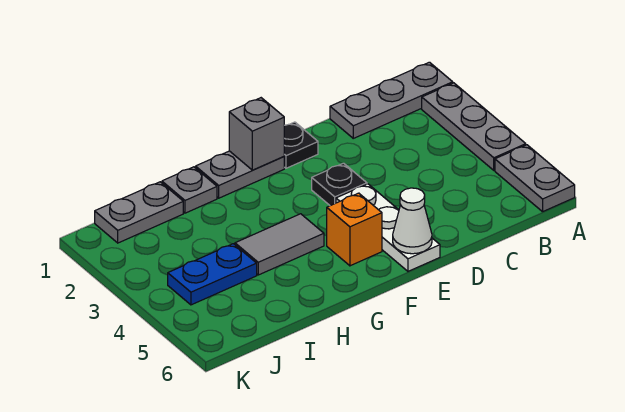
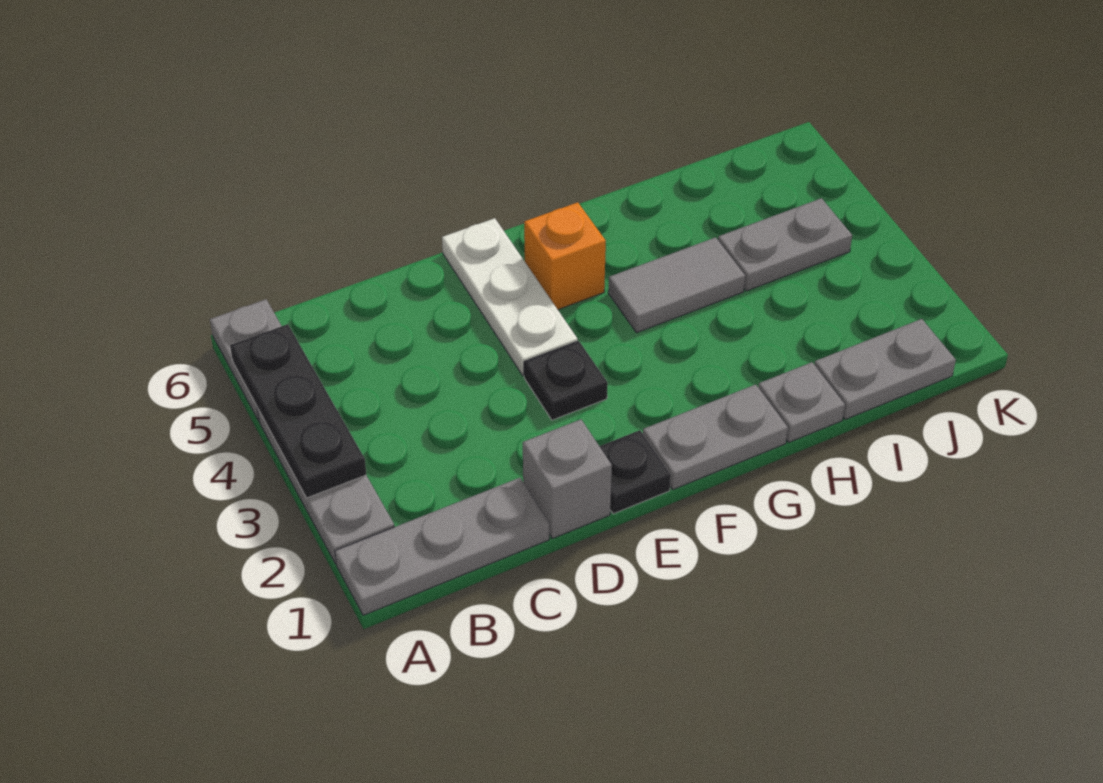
none -> black plate A3:A5 level 2
white cone E6 level 2 -> none
grey brick F1 level 2 -> grey brick D1 level 1
blue plate I4:J4 level 1 -> grey plate I4:J4 level 1

